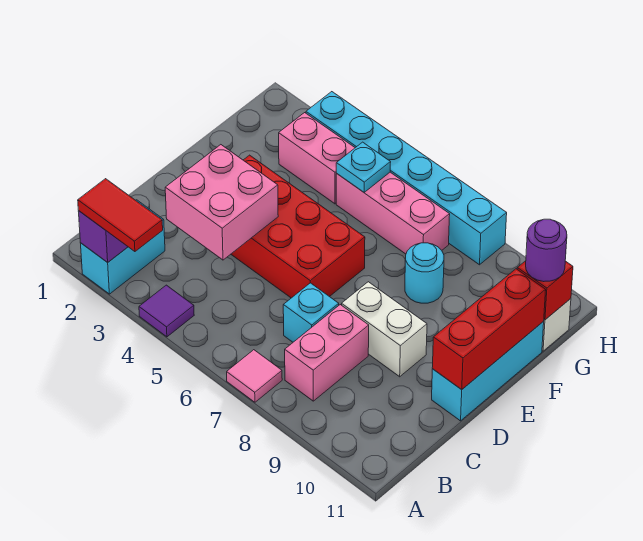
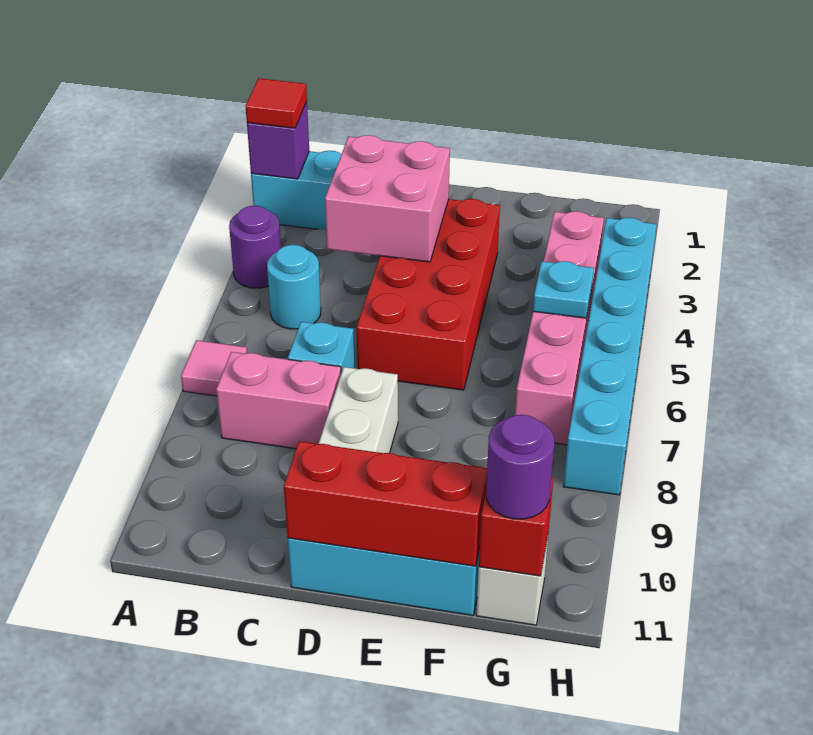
red tile A2:A3 level 3 -> red tile A2 level 3
purple tile A4 level 1 -> purple round brick A4 level 1
cyan round brick F8 level 1 -> cyan round brick B5 level 1

